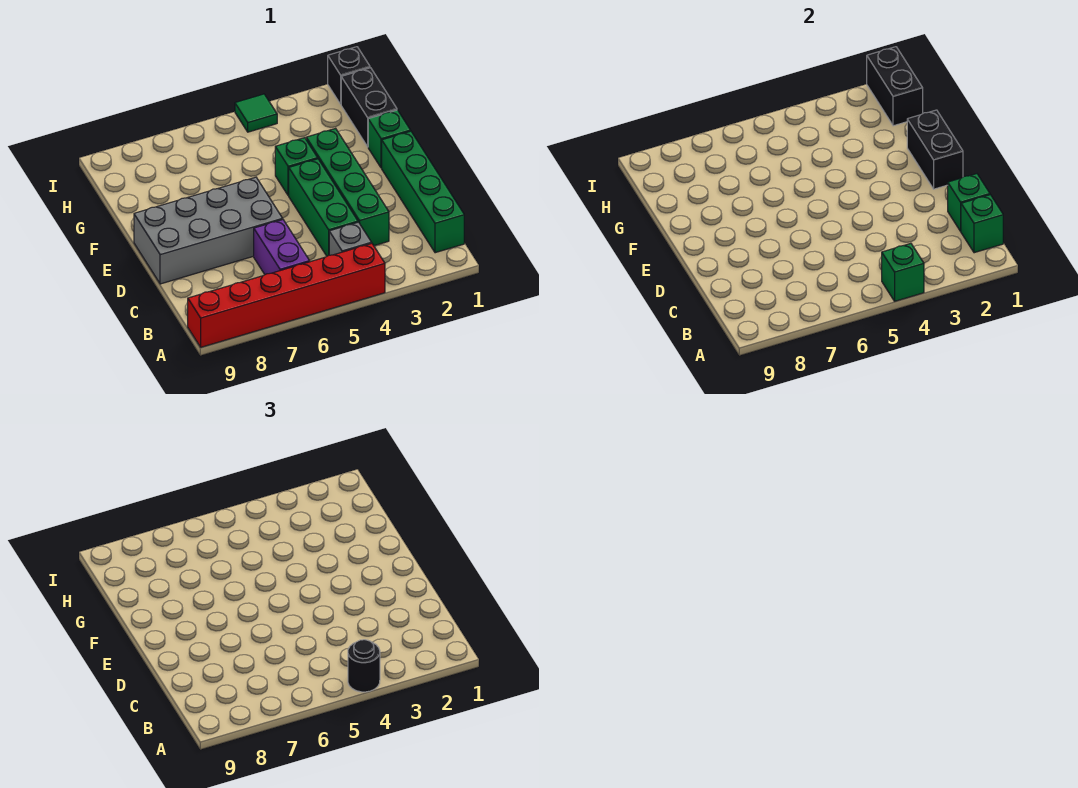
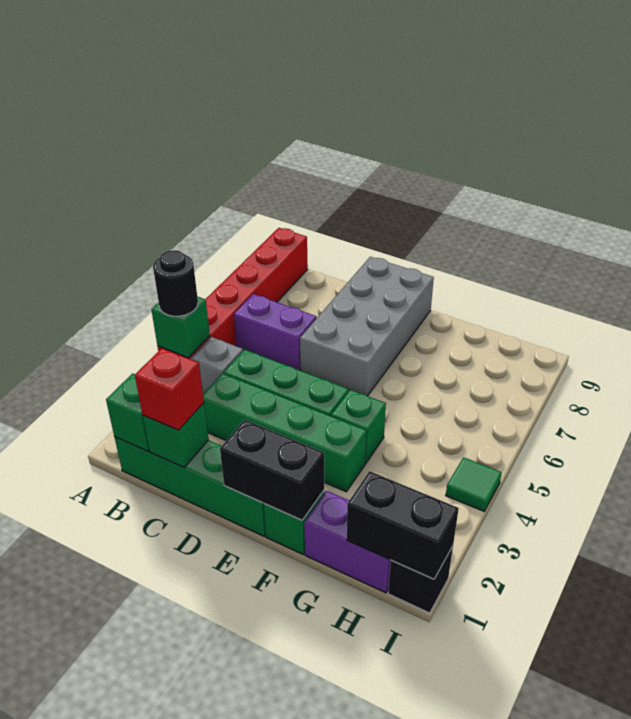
none -> red brick C1 level 3
black brick G1:H1 level 1 -> purple brick G1:H1 level 1

